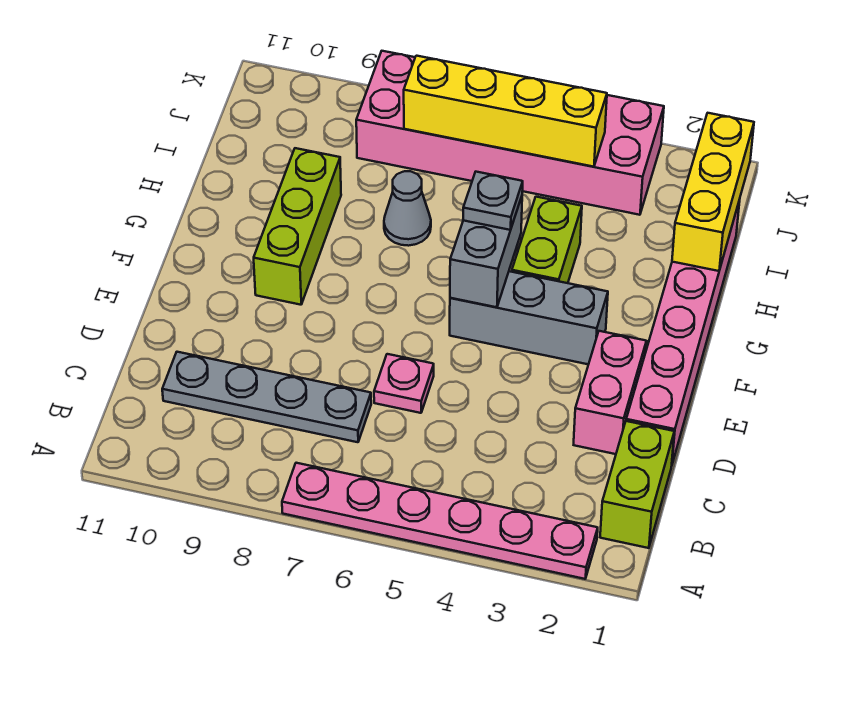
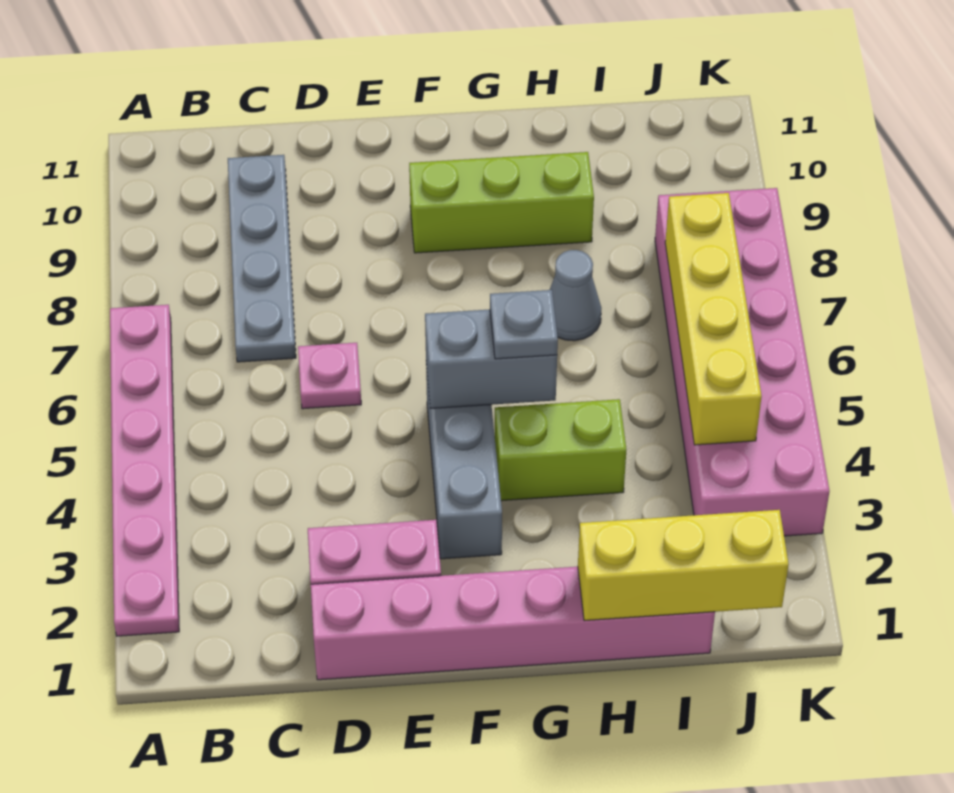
lime brick B1:C1 level 1 -> none

